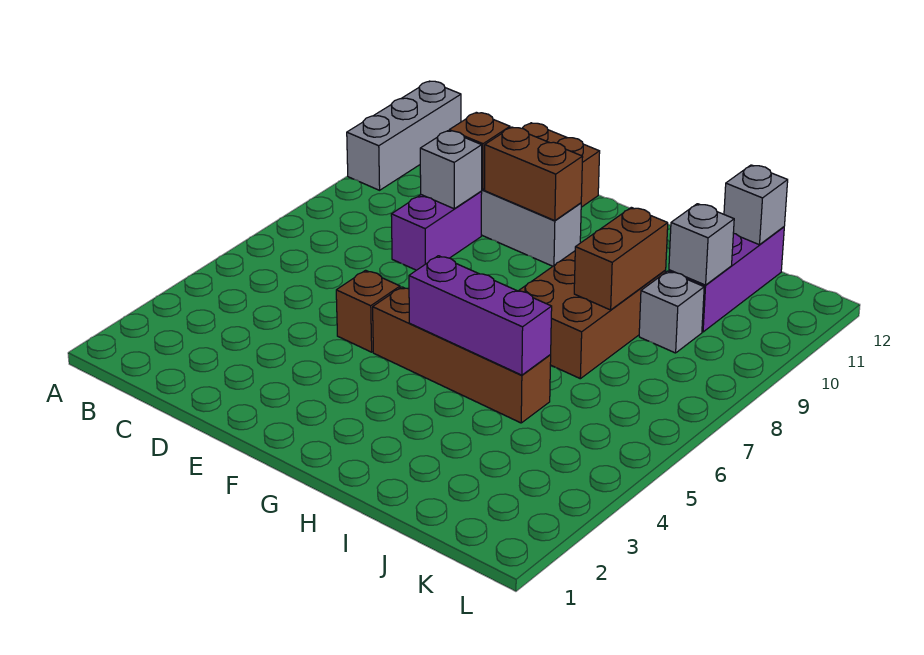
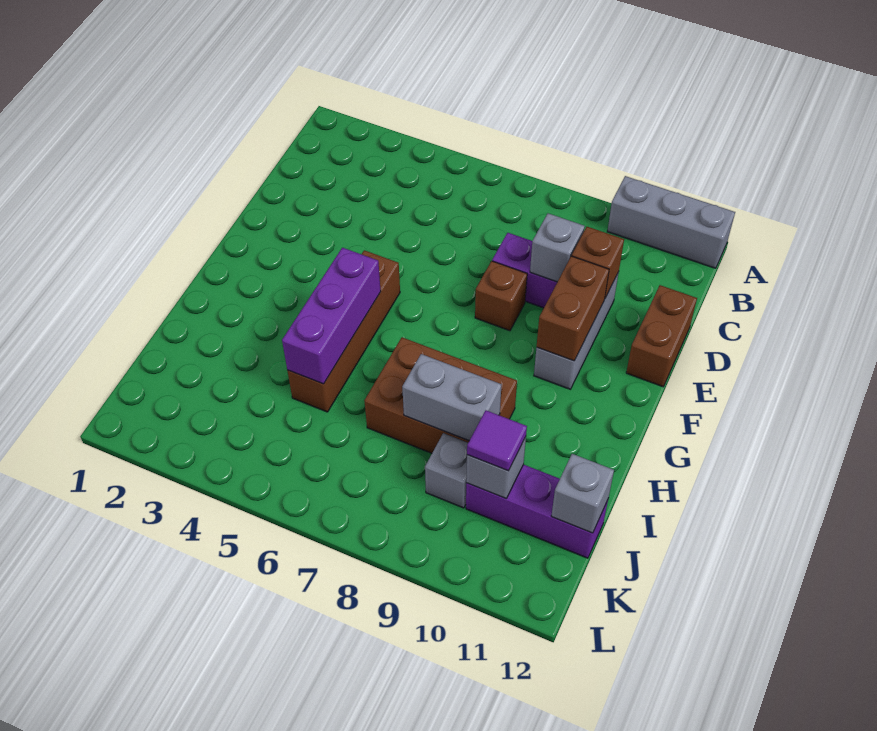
brown brick E5 level 1 -> brown brick E8 level 1
brown brick I8:I9 level 2 -> grey brick I8:I9 level 2
none -> purple tile J10 level 3

